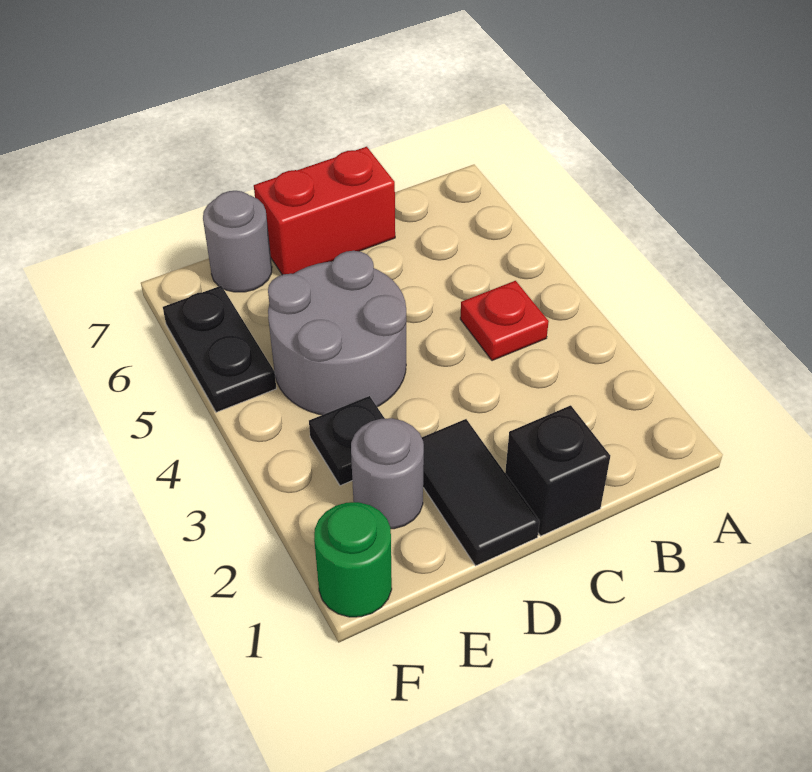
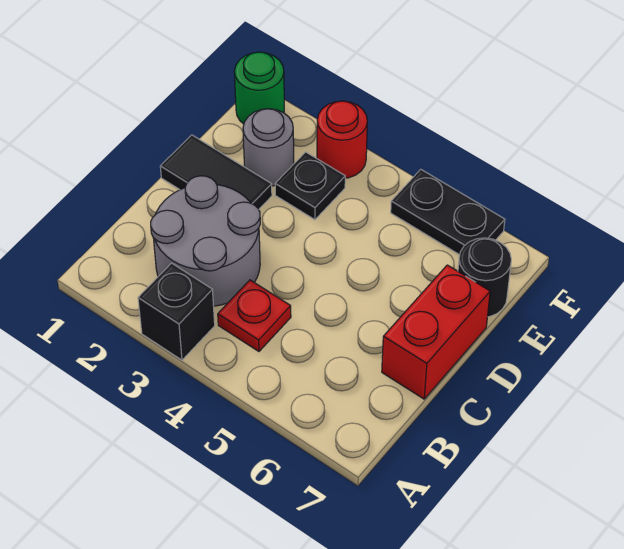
black brick C1 level 1 -> black brick A3 level 1
grey round brick D4:E5 level 1 -> grey round brick B2:C3 level 1
grey round brick E7 level 1 -> black round brick E7 level 1
none -> red round brick F3 level 1

